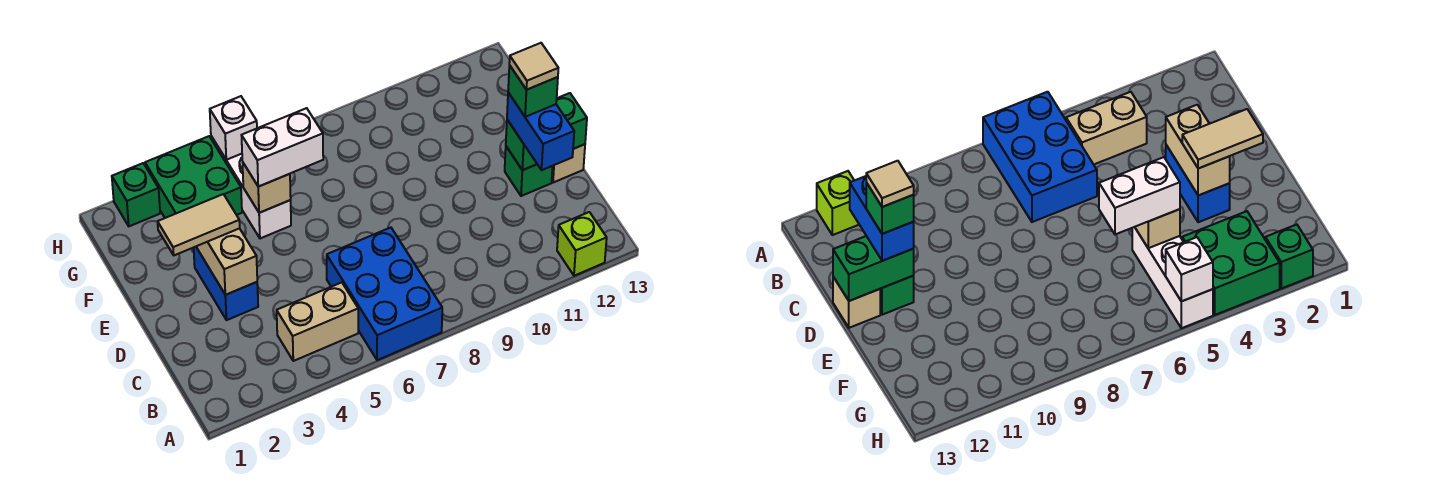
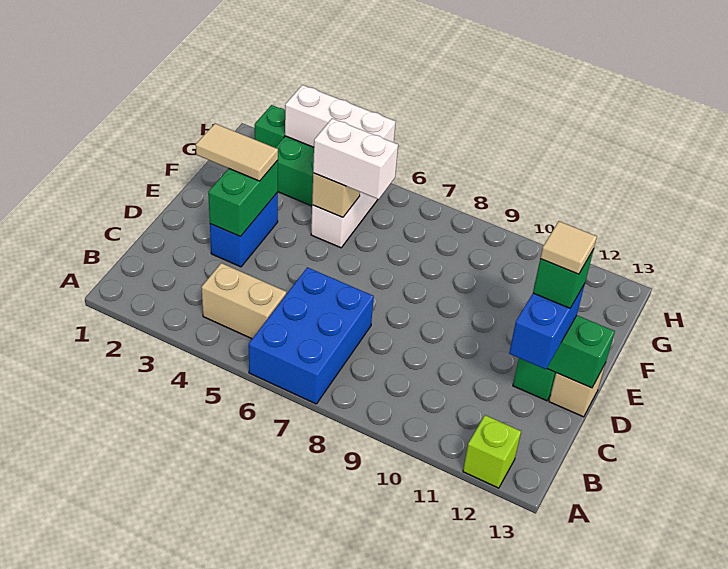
tan brick D3:E3 level 2 -> green brick D3:E3 level 2
white brick H5 level 2 -> white brick H3:H5 level 2

